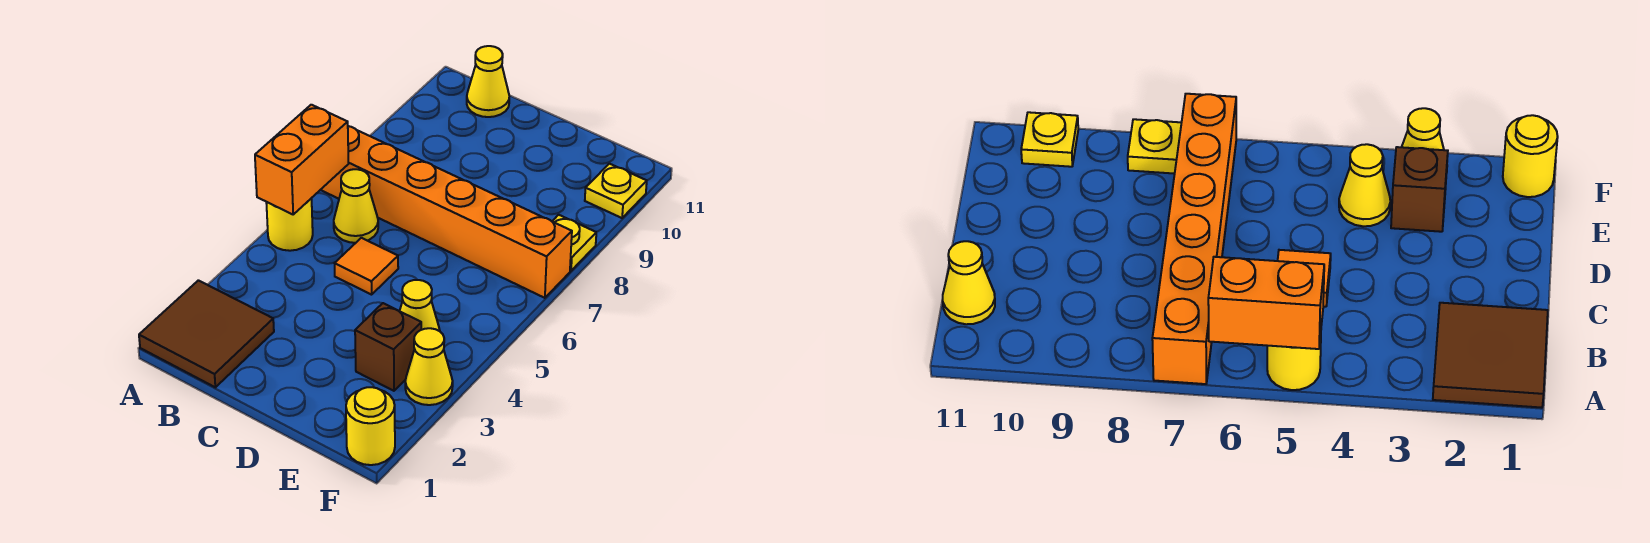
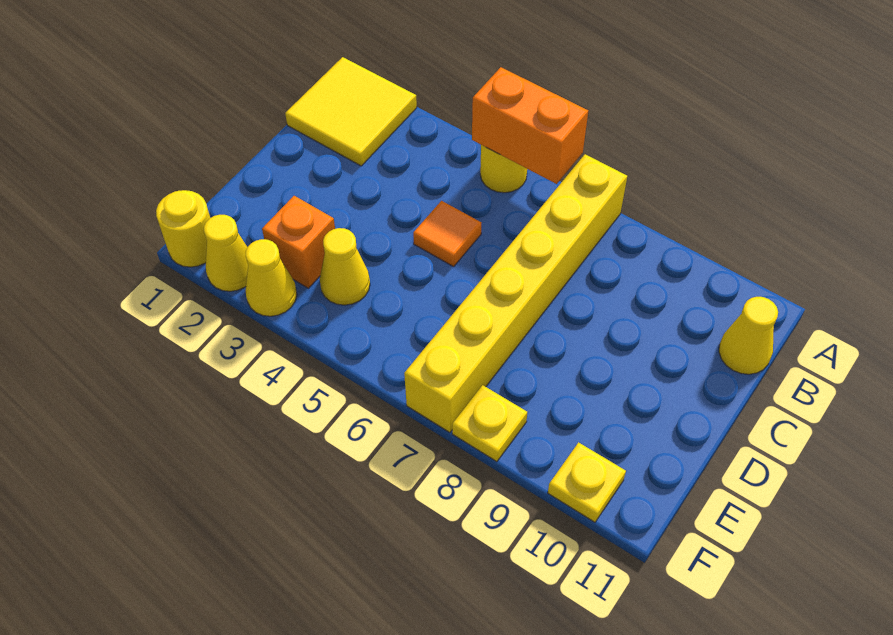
brown tile A1:B2 level 1 -> yellow tile A1:B2 level 1
orange brick A7:F7 level 1 -> yellow brick A7:F7 level 1
yellow cone B6 level 1 -> yellow cone F2 level 1
brown brick E3 level 1 -> orange brick E3 level 1

